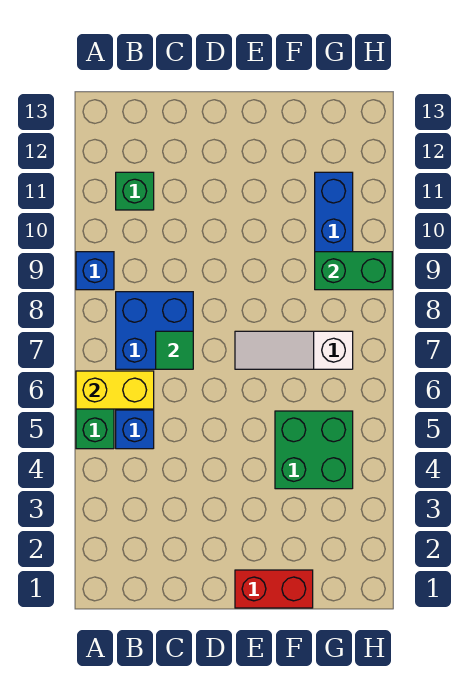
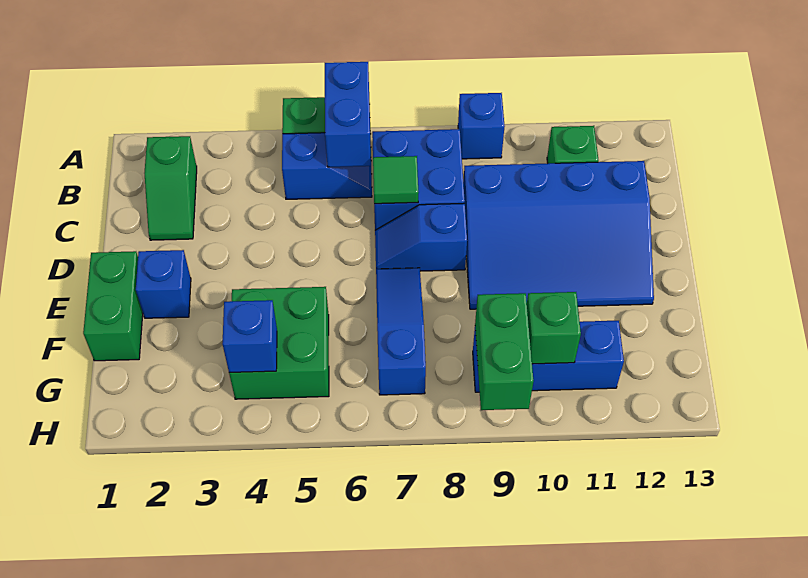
yellow brick A6:B6 level 2 -> blue brick A6:B6 level 2
none -> green slope B2:C2 level 1 top B
none -> blue slope C9:E12 level 1 top C
none -> blue slope D7:D8 level 1 top 8
red brick E1:F1 level 1 -> green brick E1:F1 level 1
none -> blue brick E2 level 1
white slope E7:G7 level 1 top G -> blue slope E7:G7 level 1 top G
none -> blue brick G4 level 2
none -> green brick G10 level 2

